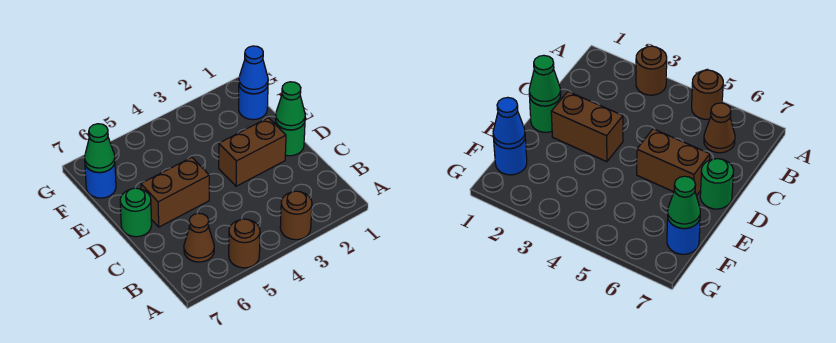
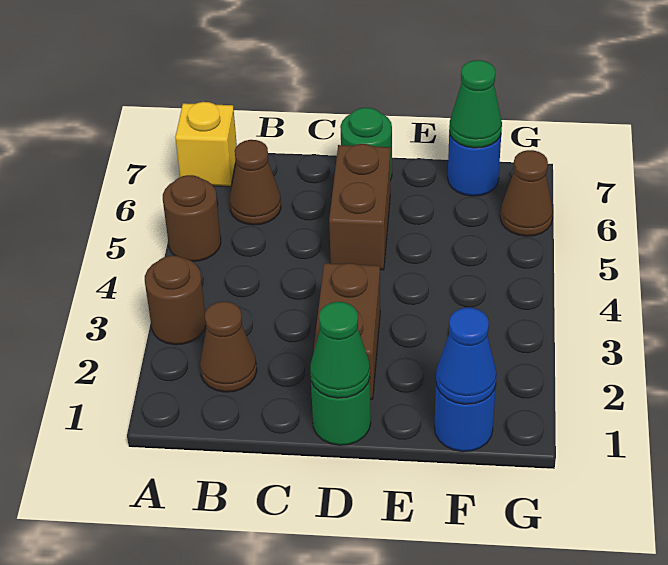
none -> yellow brick A7 level 1
none -> brown cone B2 level 1
none -> brown cone G6 level 1

